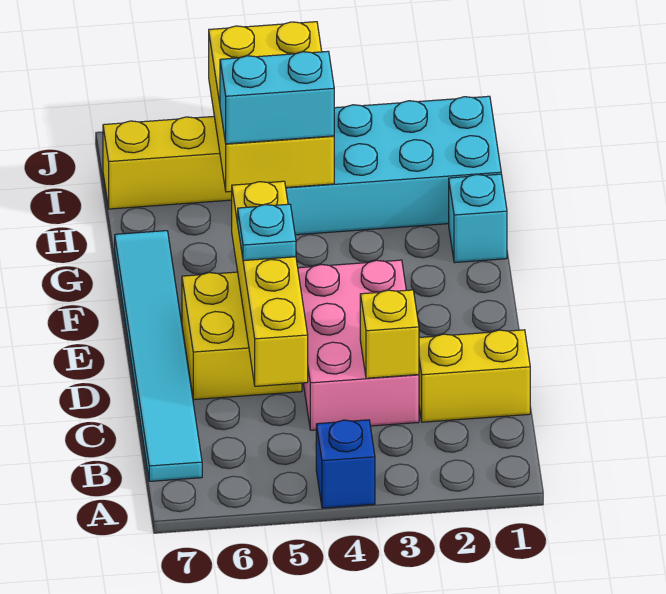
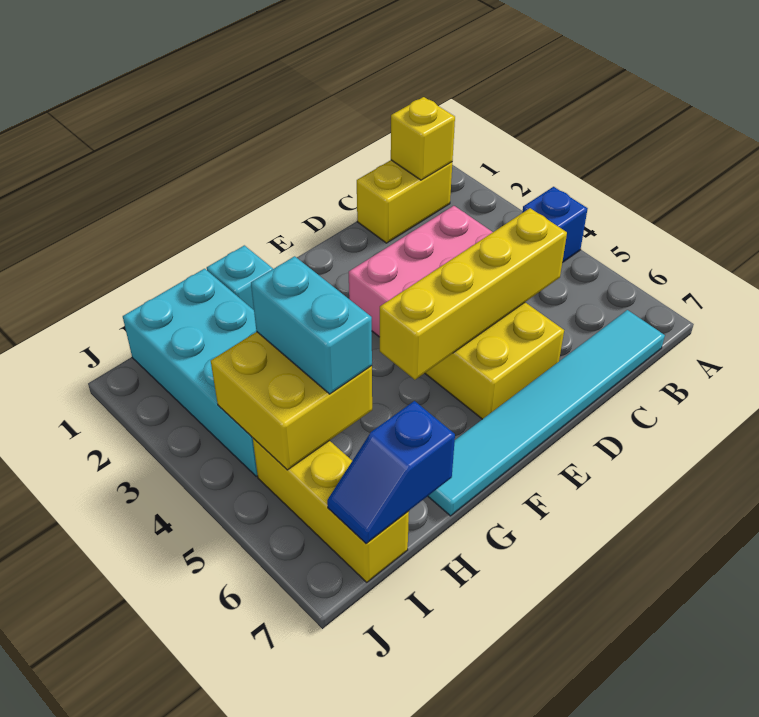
yellow brick C1:C2 level 1 -> yellow brick B1:C1 level 1
yellow brick C3 level 2 -> yellow brick B1 level 2
cyan plate E5 level 3 -> none
yellow brick H4:J5 level 2 -> yellow brick H4:I5 level 2
none -> blue slope H7:I7 level 2 top H

